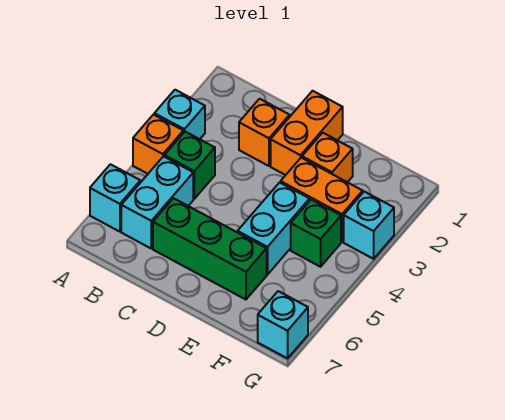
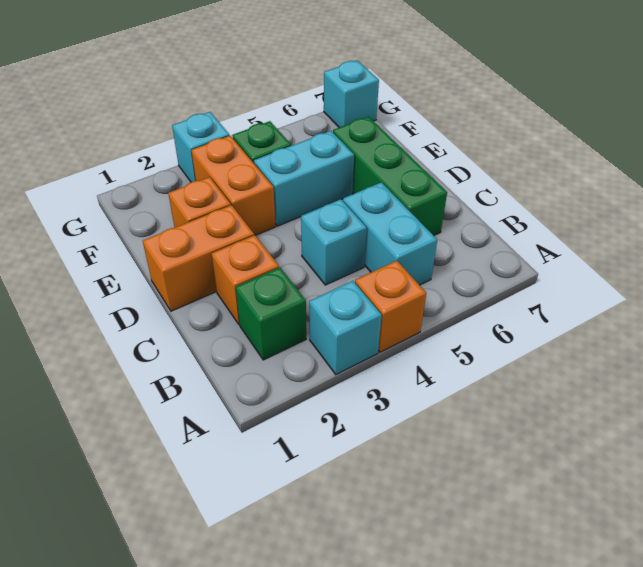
cyan brick A6 level 1 -> cyan brick C4 level 1
green brick B4 level 1 -> green brick B2 level 1
cyan brick B5:B6 level 1 -> cyan brick B5:C5 level 1

